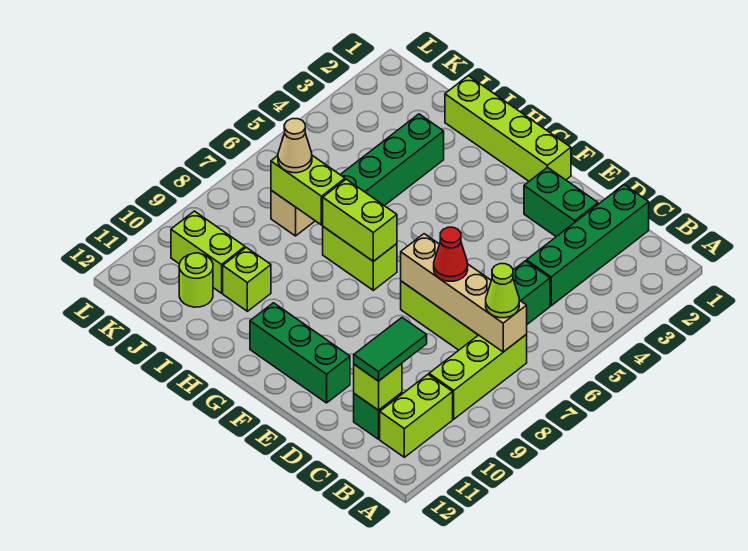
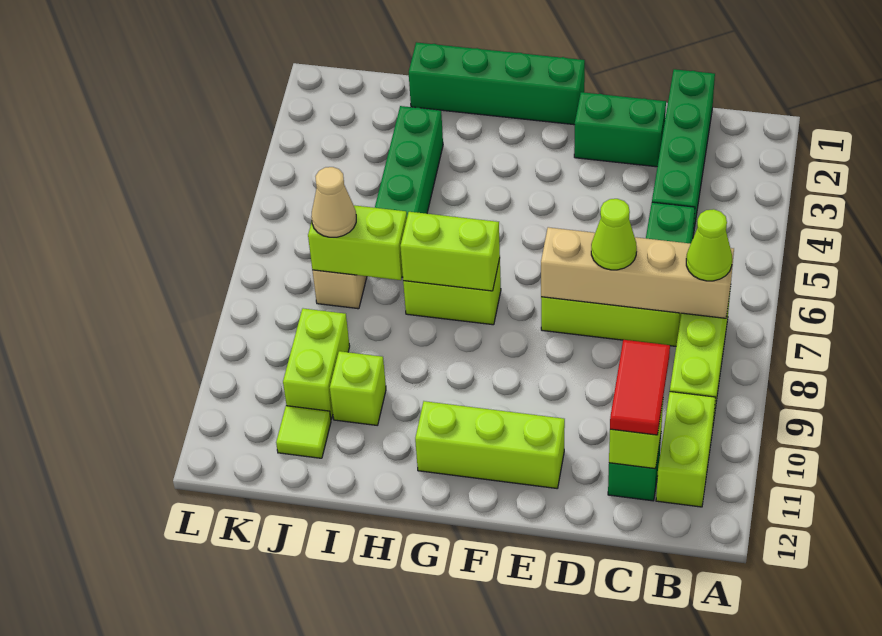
green tile C10:C11 level 3 -> red tile C10:C11 level 3
red cone D7 level 3 -> lime cone D7 level 3
green brick E11:G11 level 1 -> lime brick E11:G11 level 1
lime brick F1:I1 level 1 -> green brick F1:I1 level 1
lime brick J10:K10 level 1 -> lime brick J9:J10 level 1
lime round brick J11 level 1 -> lime tile J11 level 1

